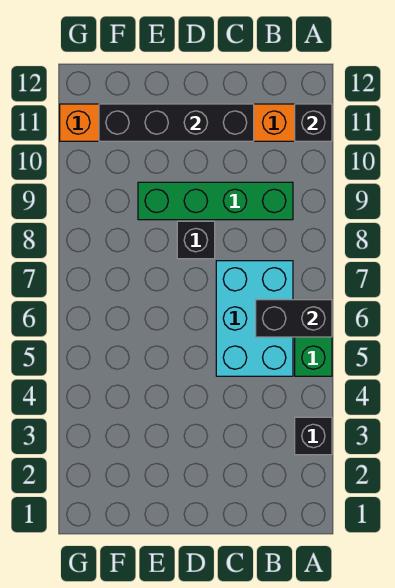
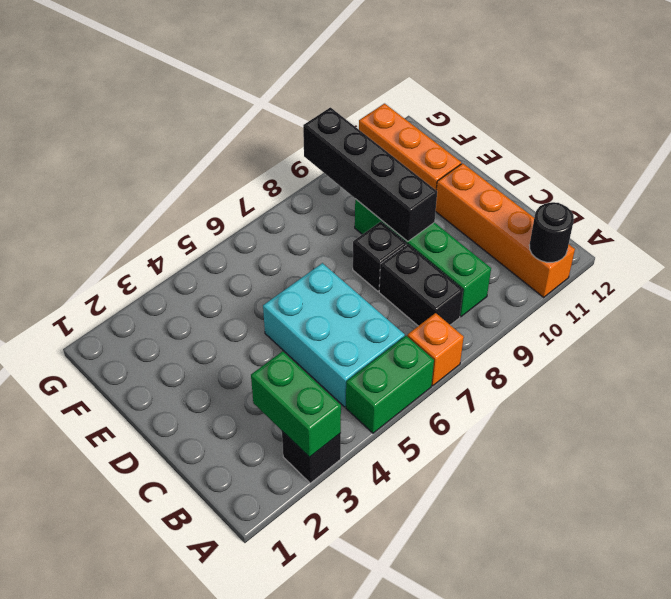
none -> green brick A3:B3 level 2
black brick A6:B6 level 2 -> black brick B8:C8 level 1
none -> orange brick A7 level 1
black brick A11 level 2 -> black round brick A11 level 2
cyan brick B5:C7 level 1 -> cyan brick B5:D6 level 1
black brick C11:F11 level 2 -> black brick D9:G9 level 2

